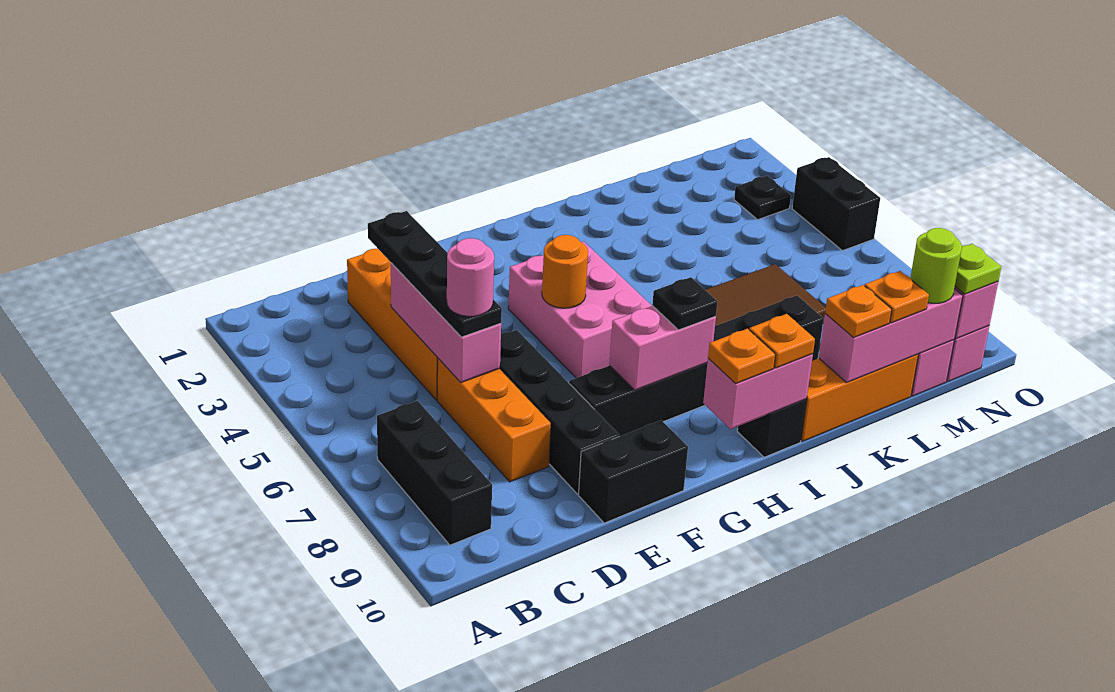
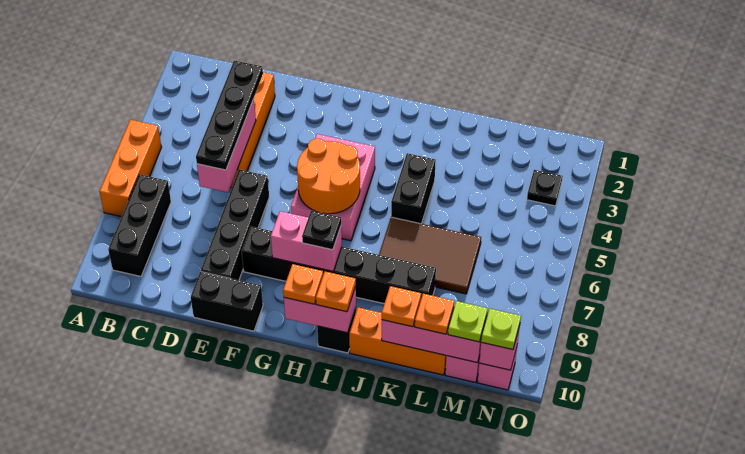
orange brick D6:D8 level 1 -> orange brick A5:A7 level 1
pink round brick D6 level 4 -> none
orange round brick G5 level 2 -> orange round brick G5:H6 level 2
lime round brick M10 level 3 -> lime plate M10 level 3
black brick O4:O5 level 1 -> black brick J4:J5 level 1

